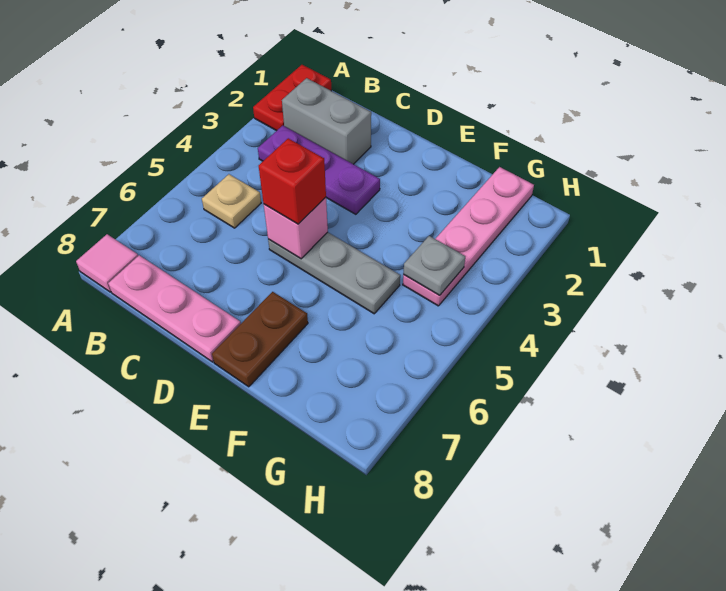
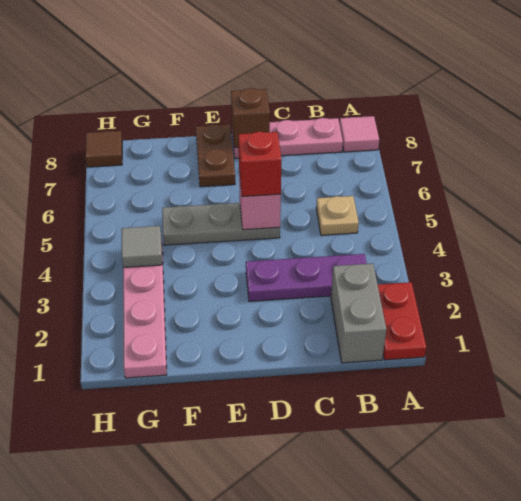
grey brick B2:C2 level 1 -> grey brick B1:B2 level 1
none -> brown brick D8 level 2
grey plate G4 level 2 -> grey tile G4 level 2
none -> brown tile H8 level 1

